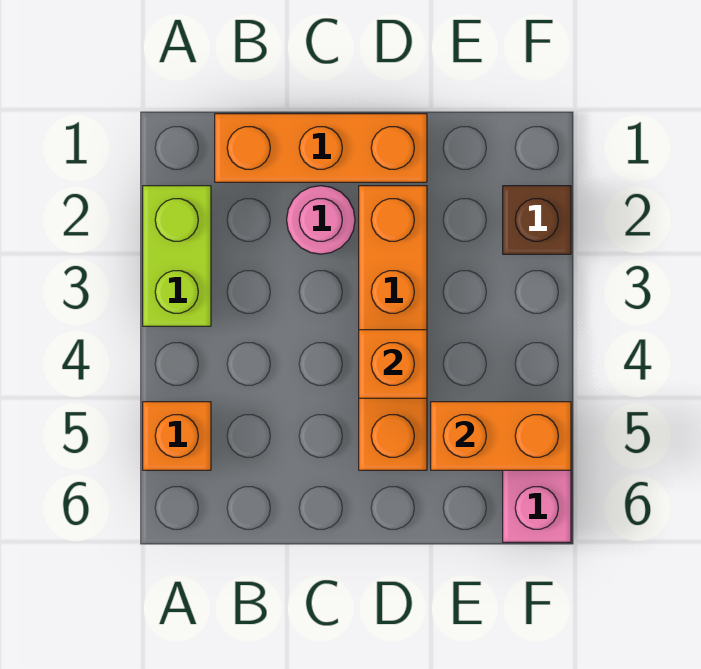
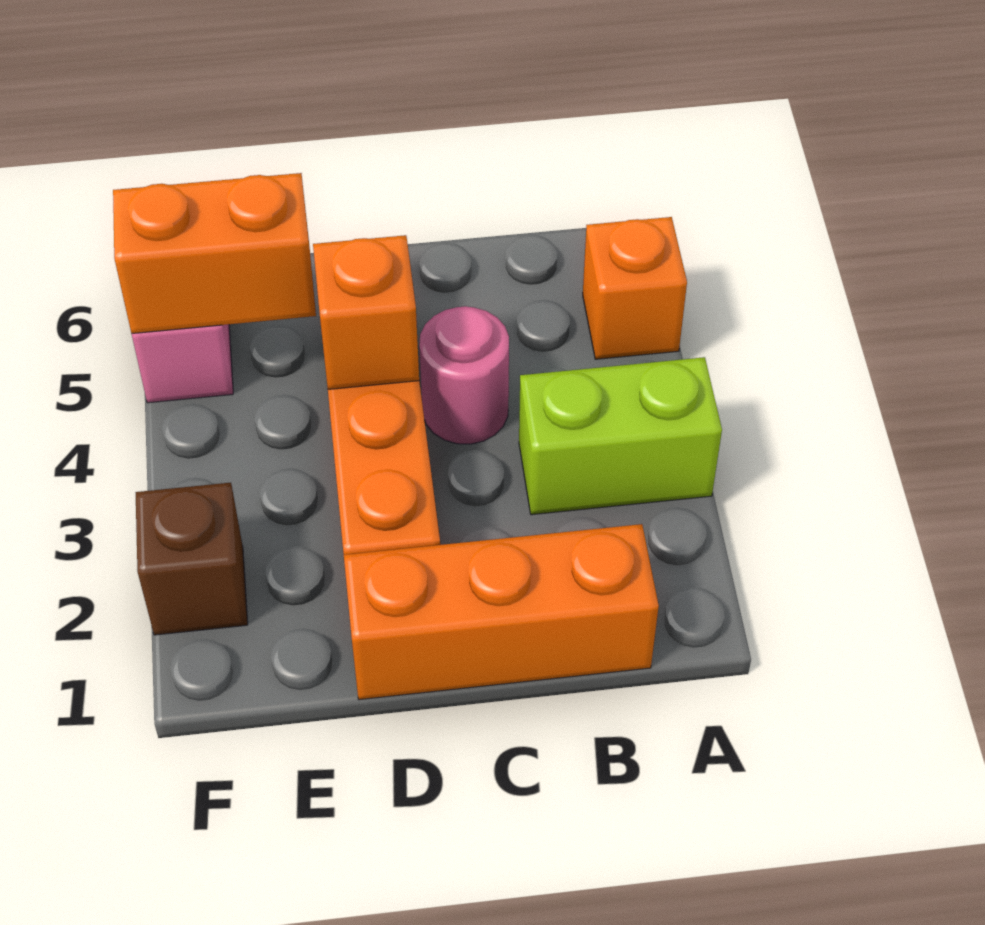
lime brick A2:A3 level 1 -> lime brick A3:B3 level 1
pink round brick C2 level 1 -> pink round brick C4 level 1

